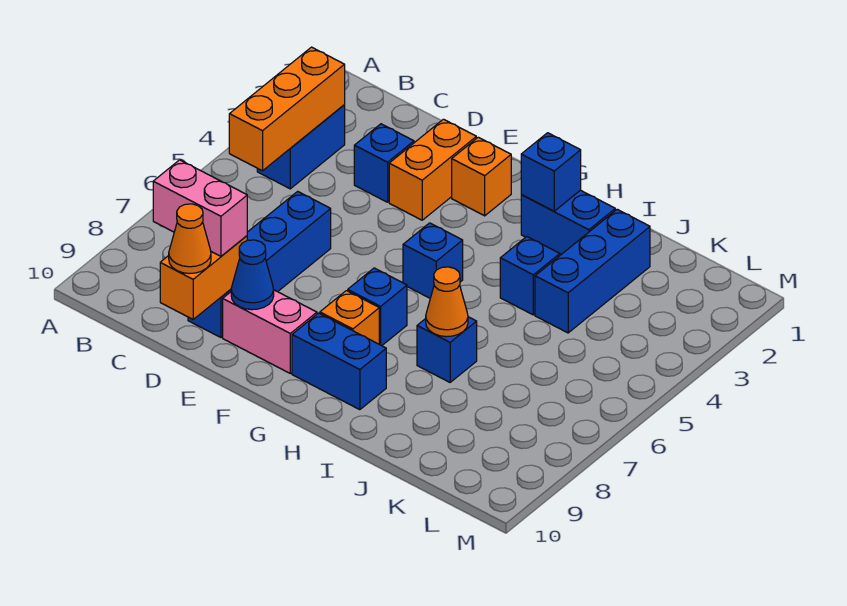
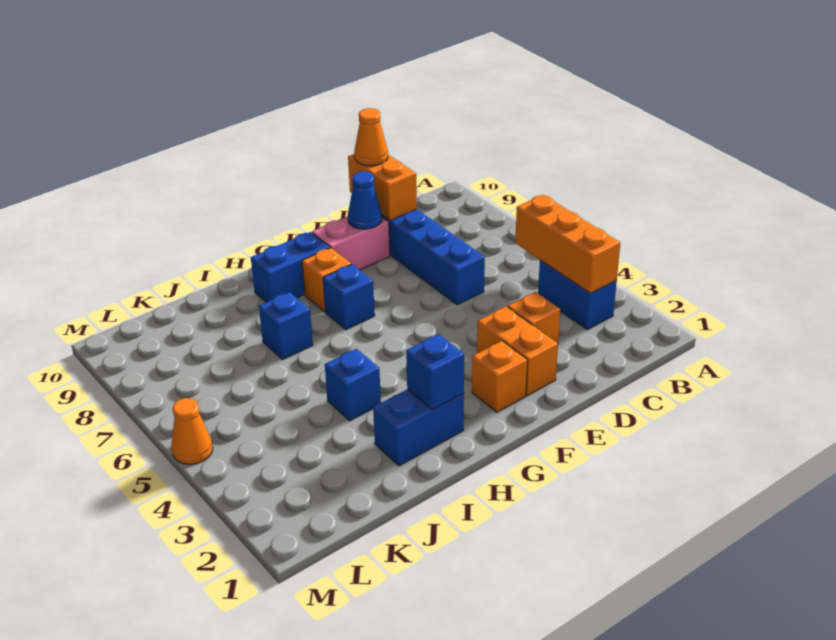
pink brick C9:D9 level 3 -> none
blue brick D3 level 1 -> orange brick D3 level 1
blue brick G5 level 1 -> none
orange cone I7 level 2 -> orange cone M5 level 1
blue brick J2:J4 level 1 -> none

